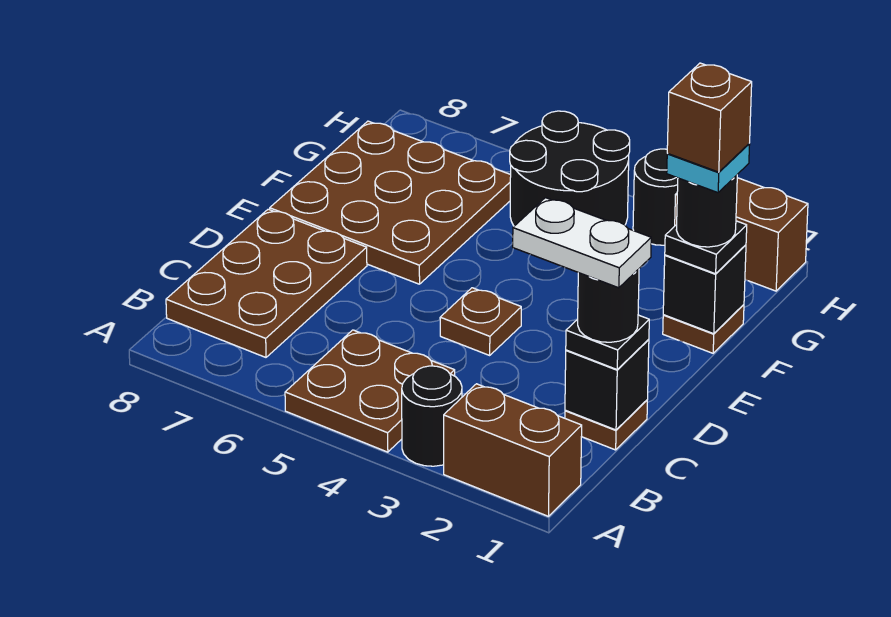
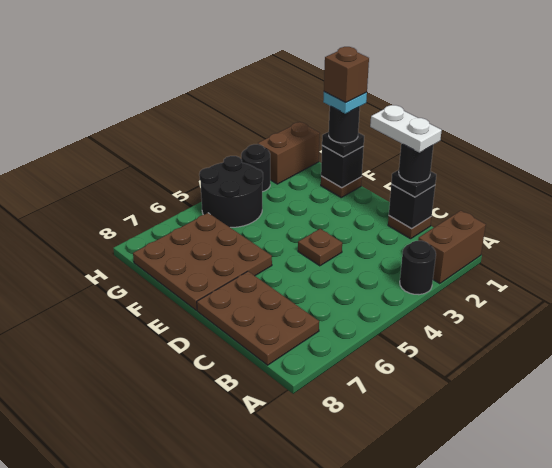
brown plate A4:B5 level 1 -> none
white plate C1:C2 level 5 -> white plate C1:D1 level 5

